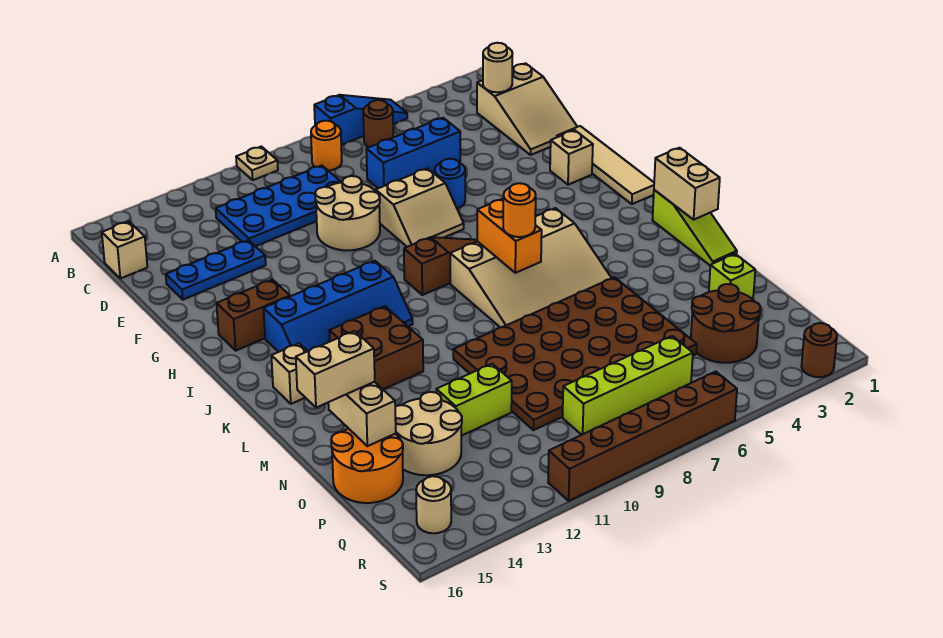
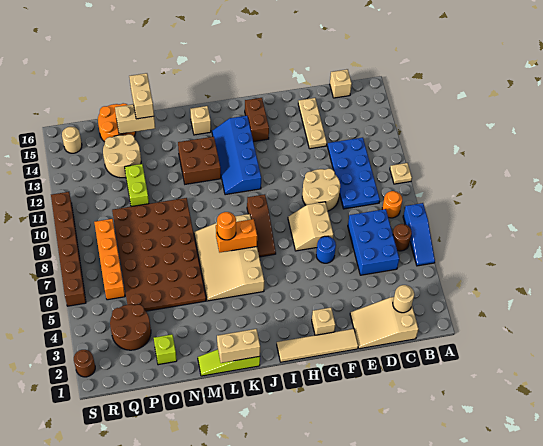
blue brick D5:D7 level 1 -> blue brick C5:D7 level 1
blue plate E13:E15 level 1 -> tan plate E13:E15 level 1
lime brick Q6:Q9 level 1 -> orange brick Q6:Q9 level 1

